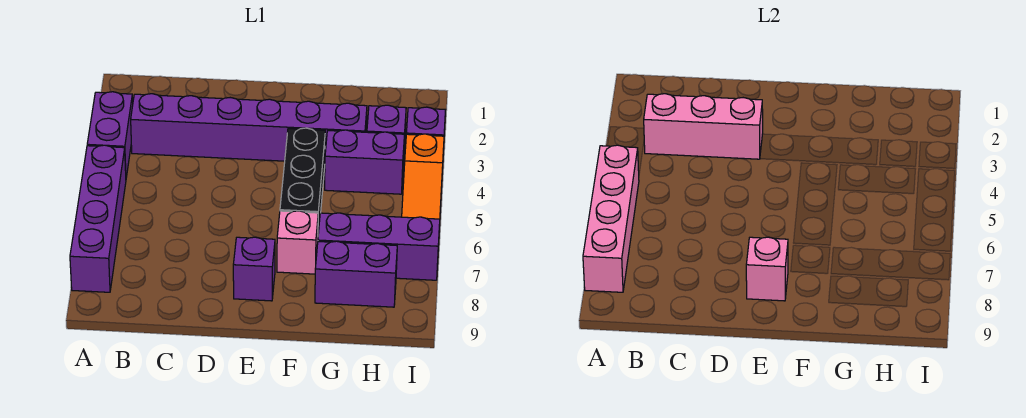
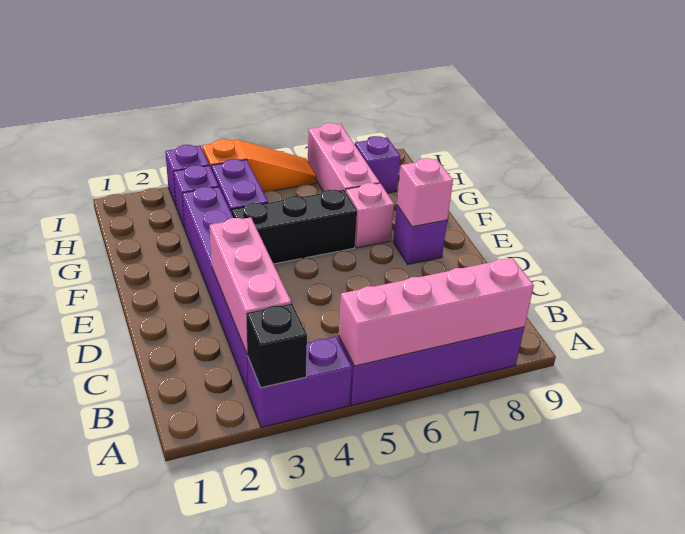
none -> black brick A3 level 2
purple brick G7:I7 level 1 -> pink brick G7:I7 level 1
purple brick G8:H8 level 1 -> purple brick H8 level 1

